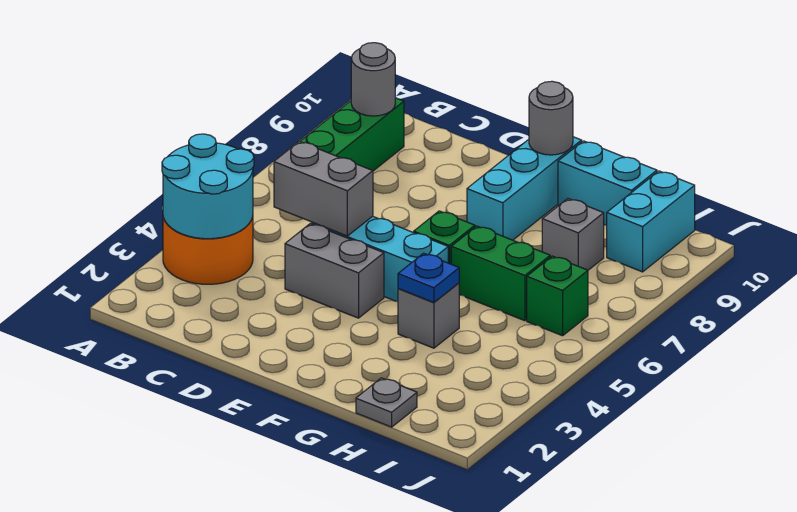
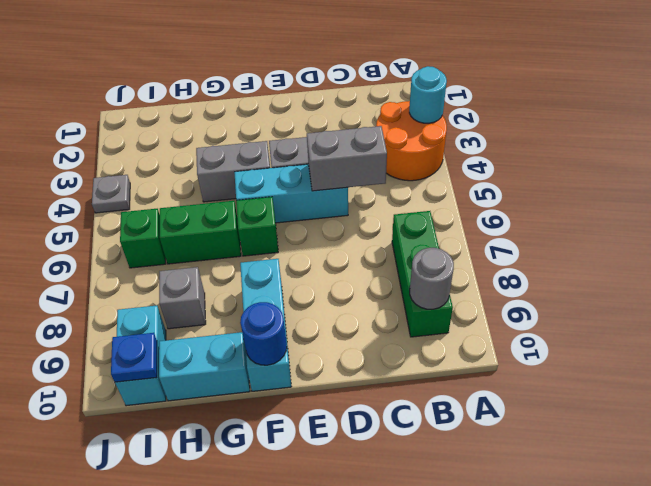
cyan round brick A3:B4 level 2 -> cyan round brick A3 level 2
grey round brick F10 level 2 -> blue round brick F10 level 2
grey brick G4 level 1 -> grey brick F4:G4 level 1
blue plate G4 level 2 -> blue plate I10 level 2
grey plate H1 level 1 -> grey plate J4 level 1

